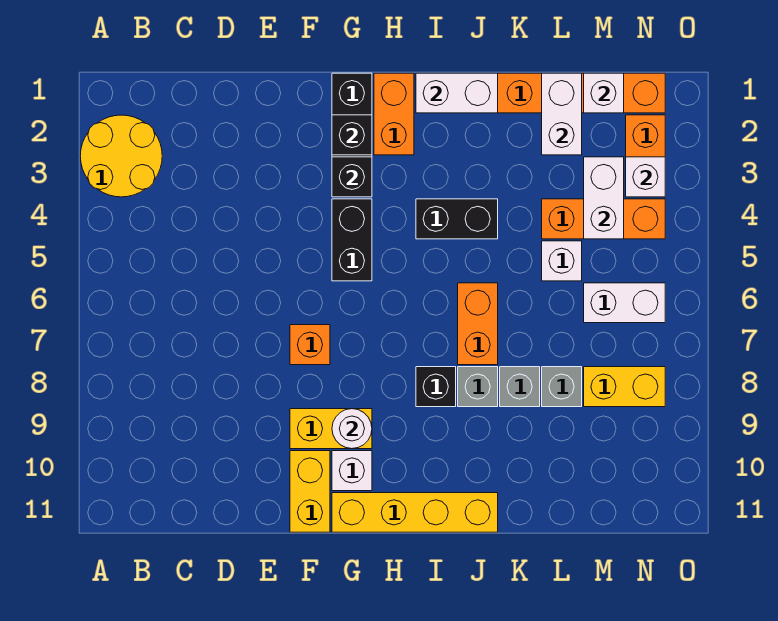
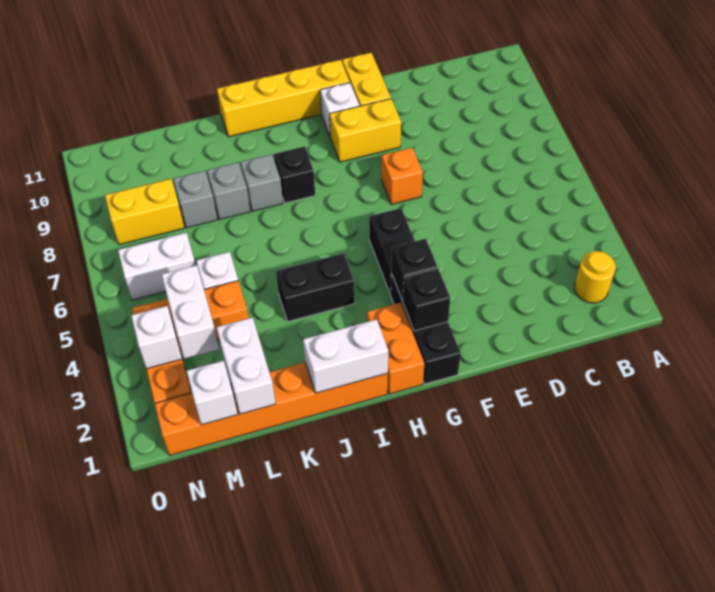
yellow round brick A2:B3 level 1 -> yellow round brick B2 level 1
white round brick G9 level 2 -> none
orange brick J6:J7 level 1 -> none

